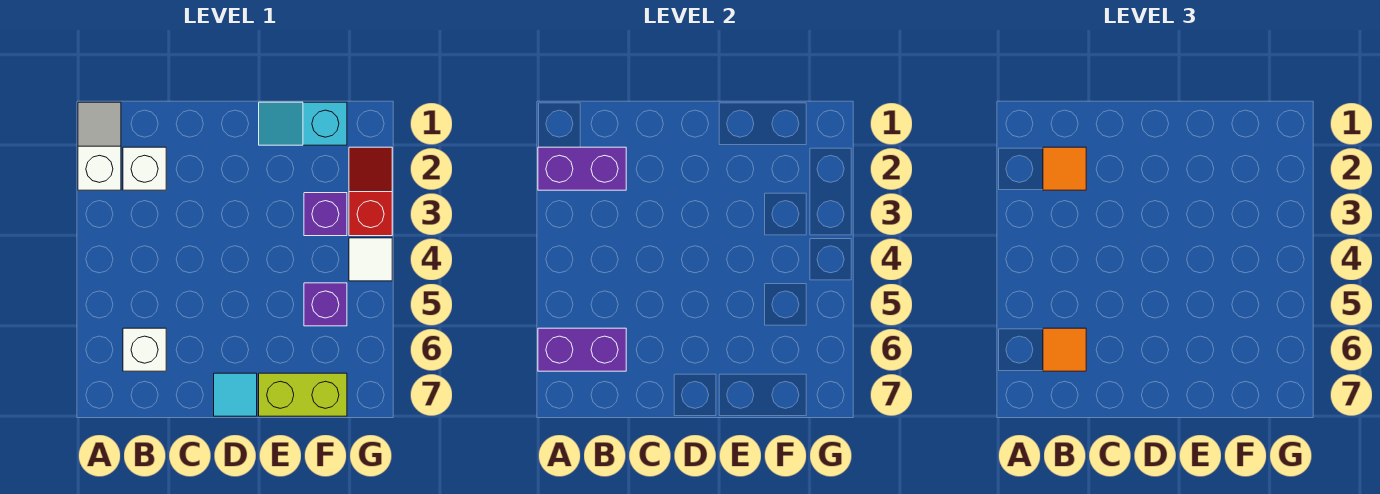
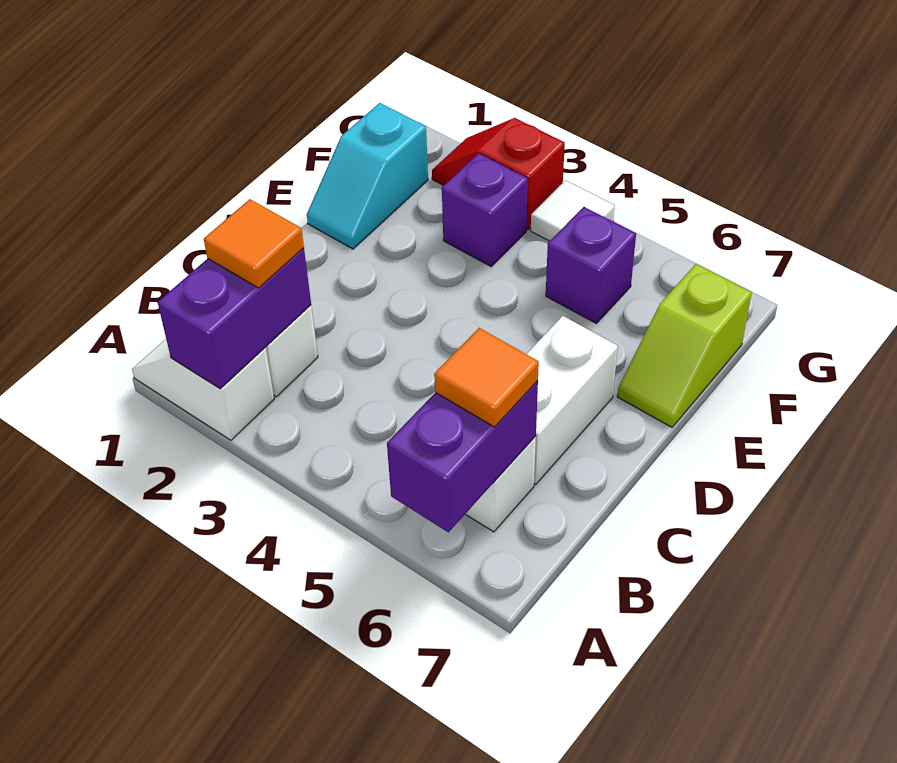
none -> white brick C6:D6 level 1
cyan tile D7 level 1 -> none
lime brick E7:F7 level 1 -> lime slope E7:F7 level 1 top F

